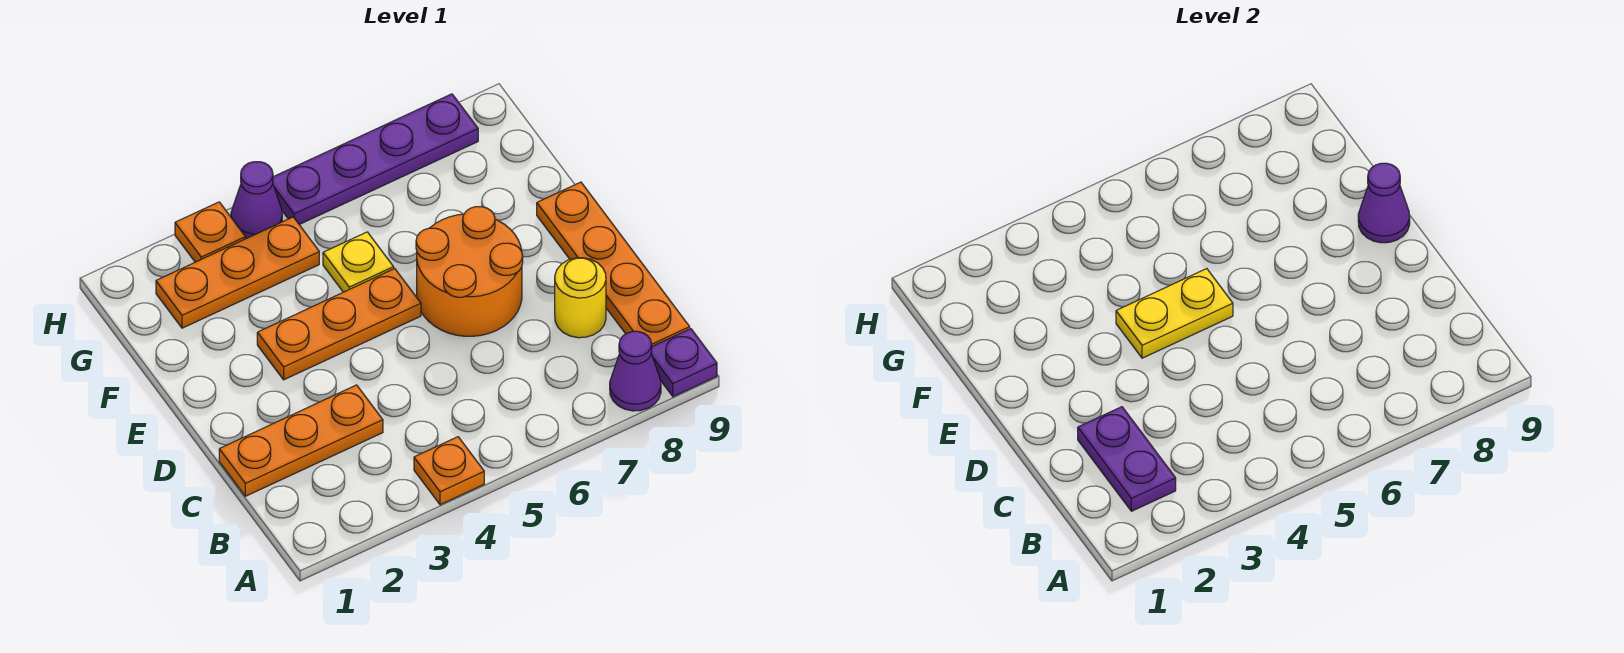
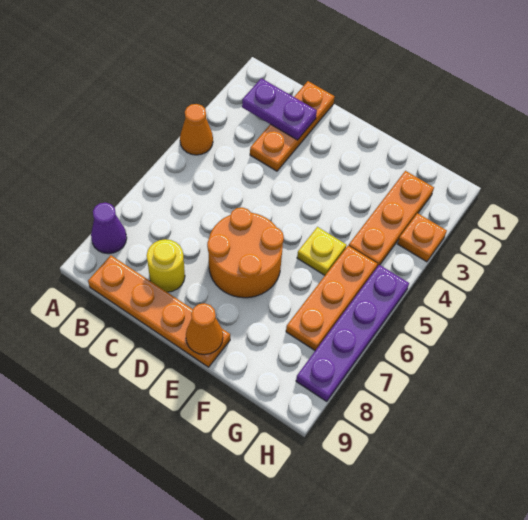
orange plate A4 level 1 -> orange cone A4 level 1
purple plate A9 level 1 -> none
orange plate E3:E5 level 1 -> orange plate G5:G7 level 1
yellow plate E4:E5 level 2 -> none
purple cone E9 level 2 -> orange cone E9 level 2
purple cone H4 level 1 -> none

